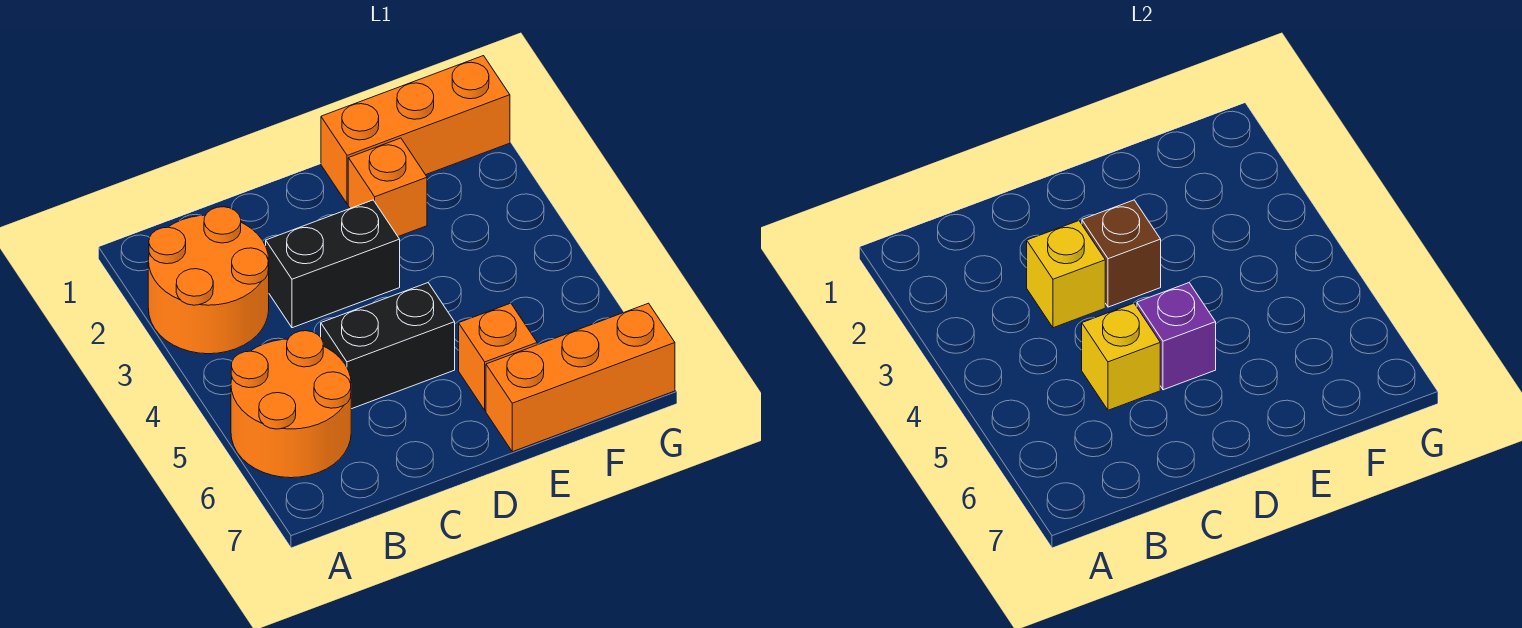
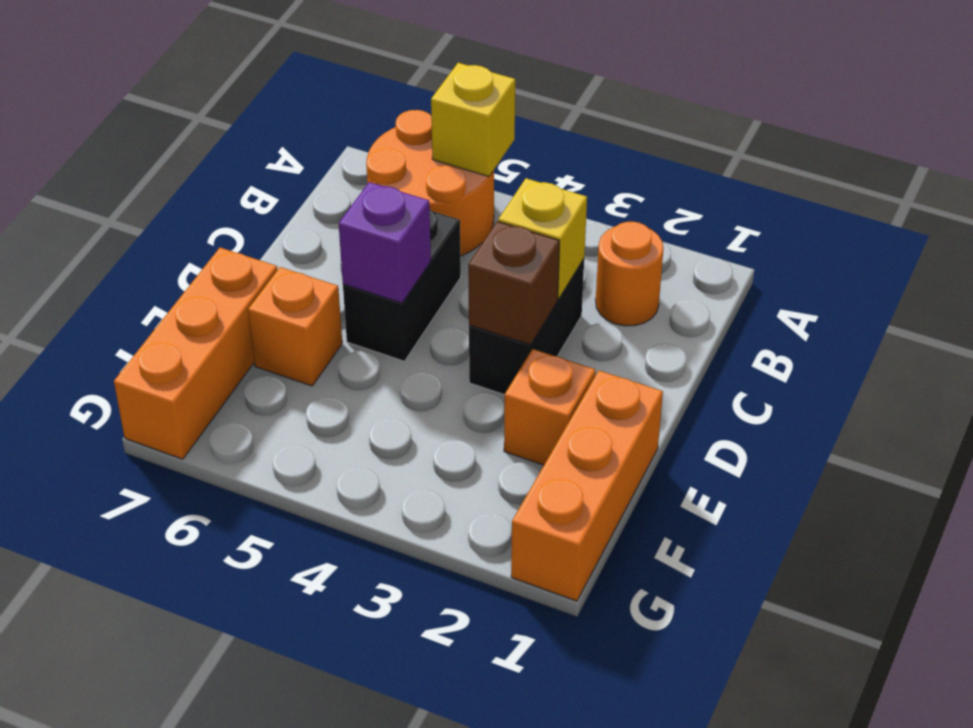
orange round brick A2:B3 level 1 -> orange round brick B2 level 1
yellow brick C5 level 2 -> yellow brick A5 level 2

